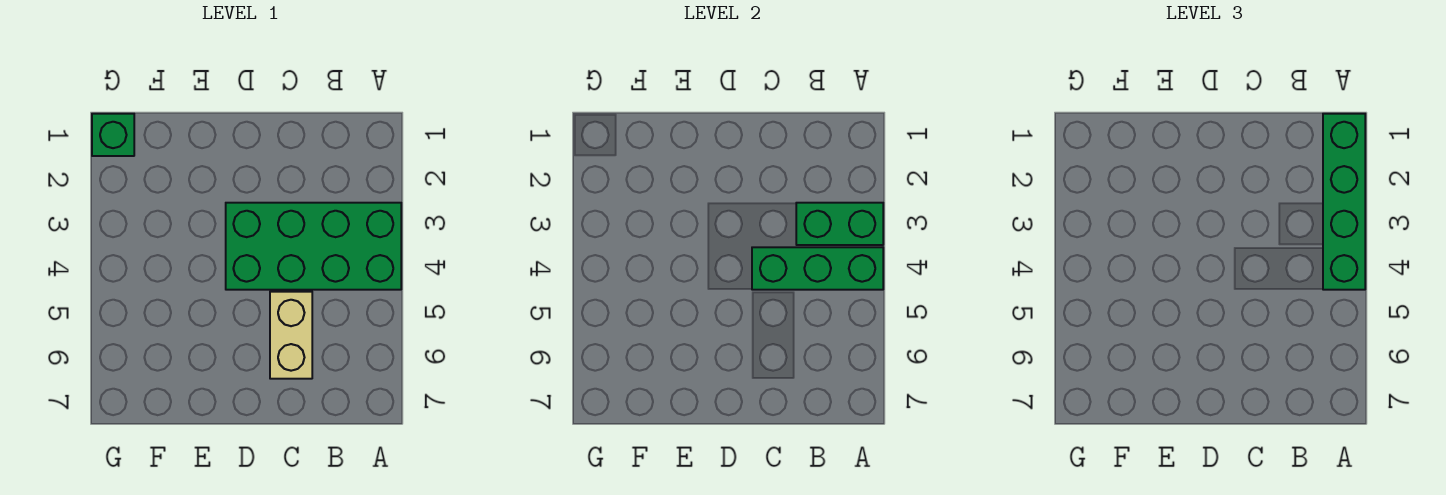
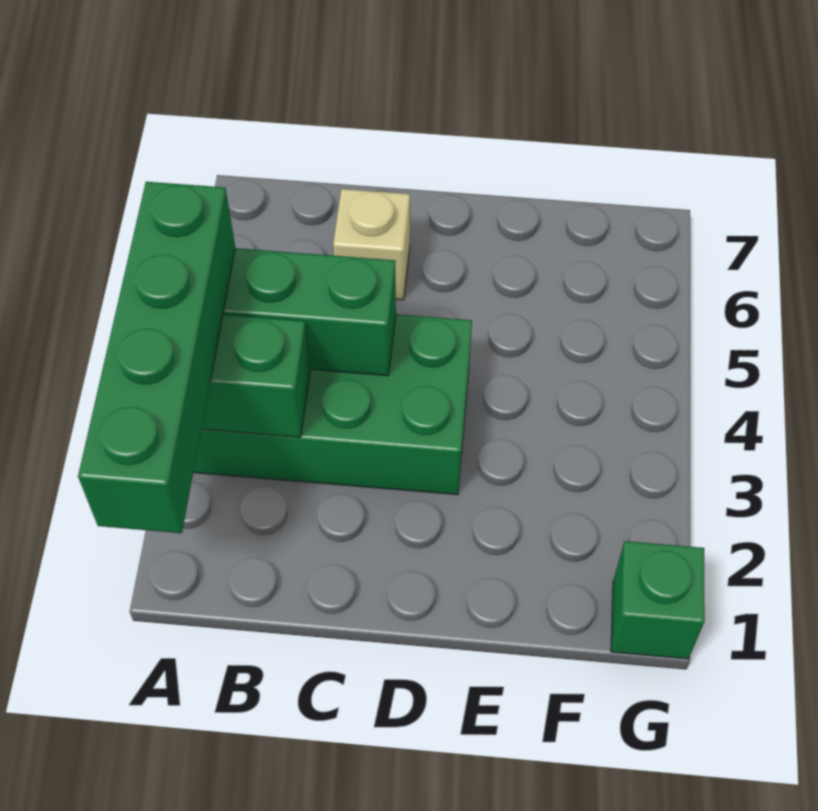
tan brick C5:C6 level 1 -> tan brick C6 level 1

